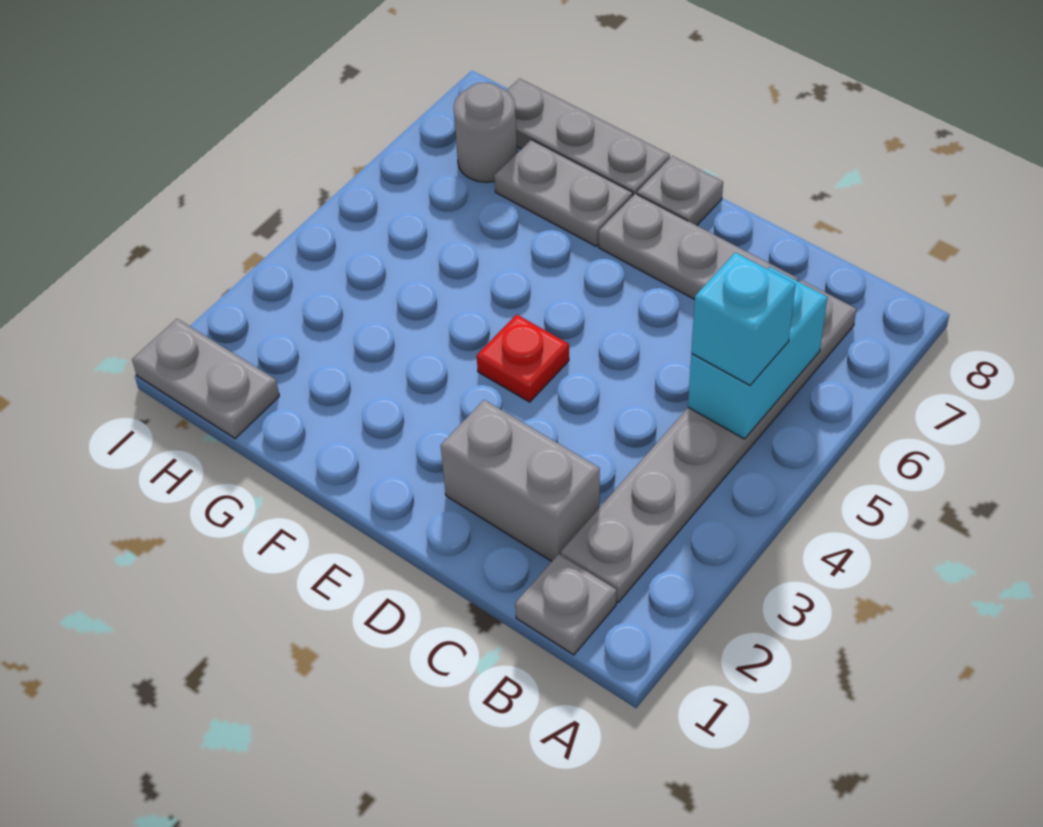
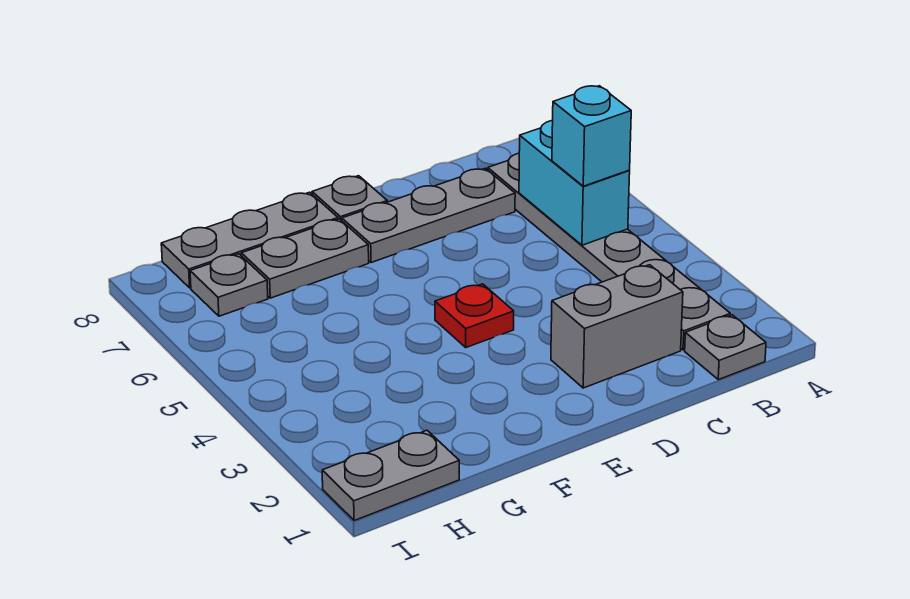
grey round brick H7 level 1 -> grey plate H7 level 1

